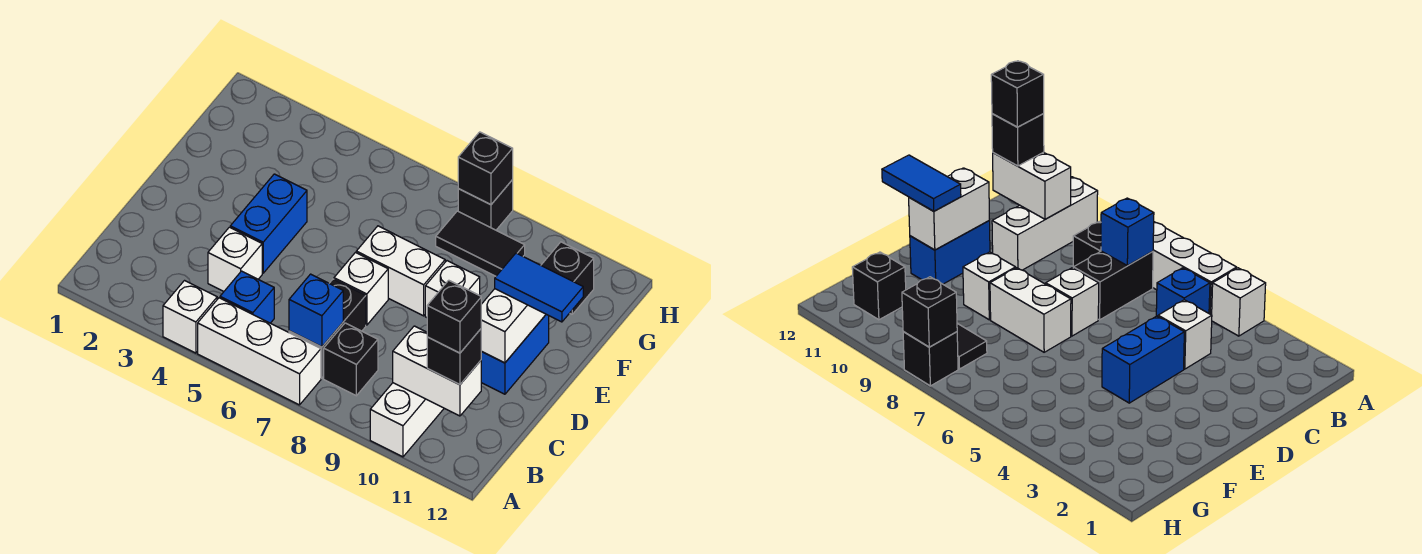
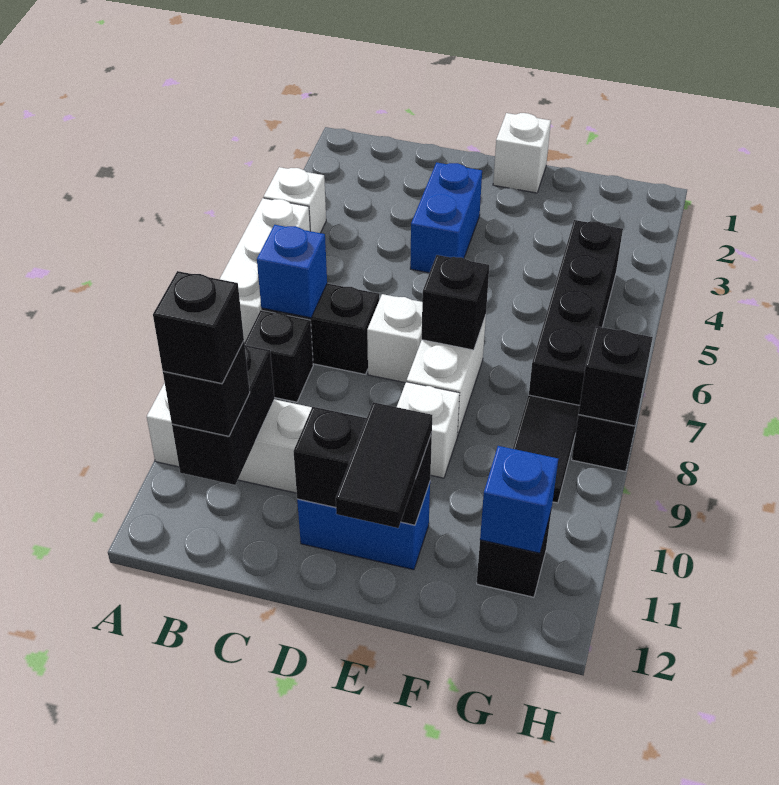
blue brick B5 level 1 -> blue brick G11 level 2
white brick B10:B11 level 2 -> black brick B10:B11 level 2
white brick C4 level 1 -> white brick E1 level 1
blue brick D4:E4 level 1 -> blue brick D3:D4 level 1
white brick D11:E11 level 2 -> black brick D11:E11 level 2
none -> black brick E7 level 2
blue tile E11:E12 level 3 -> black tile E11:E12 level 3
none -> black brick G4:G7 level 1

